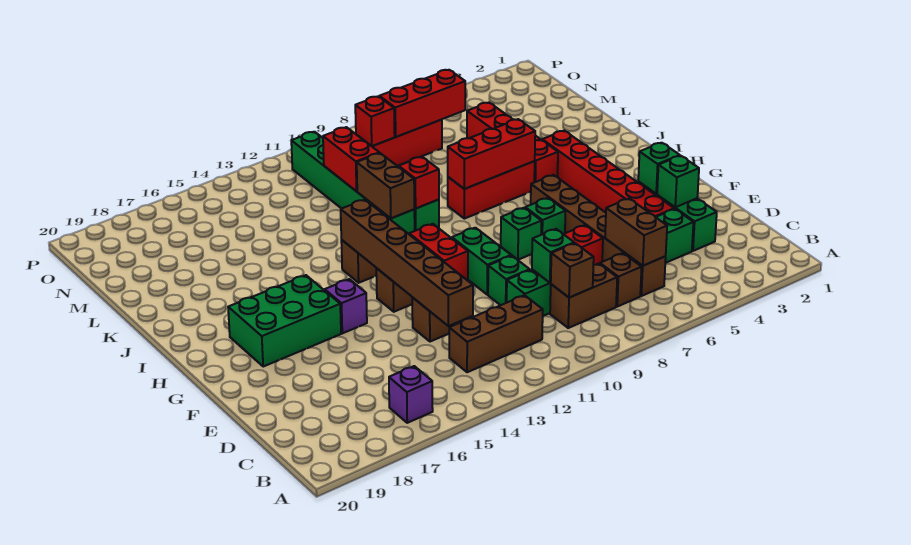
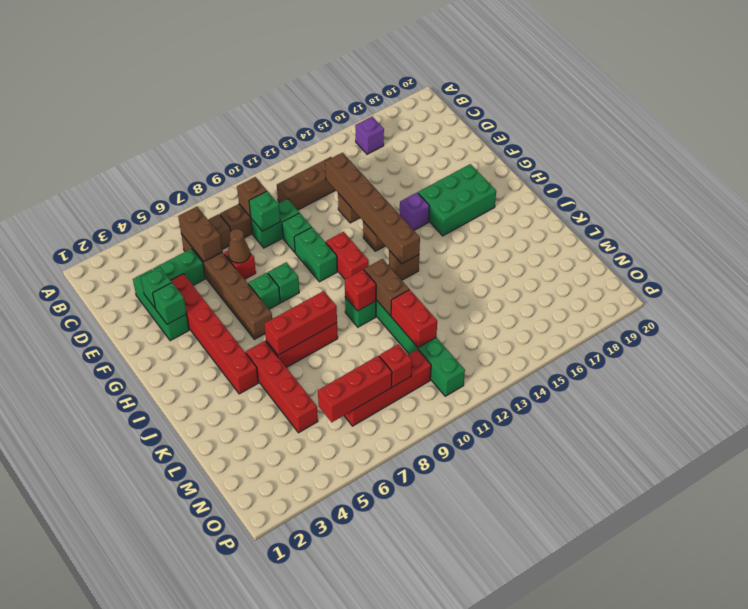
none -> brown cone E7 level 2

